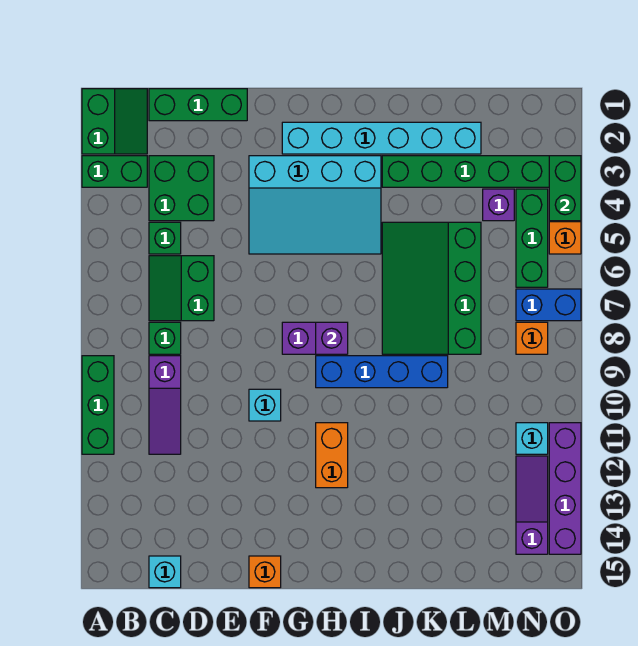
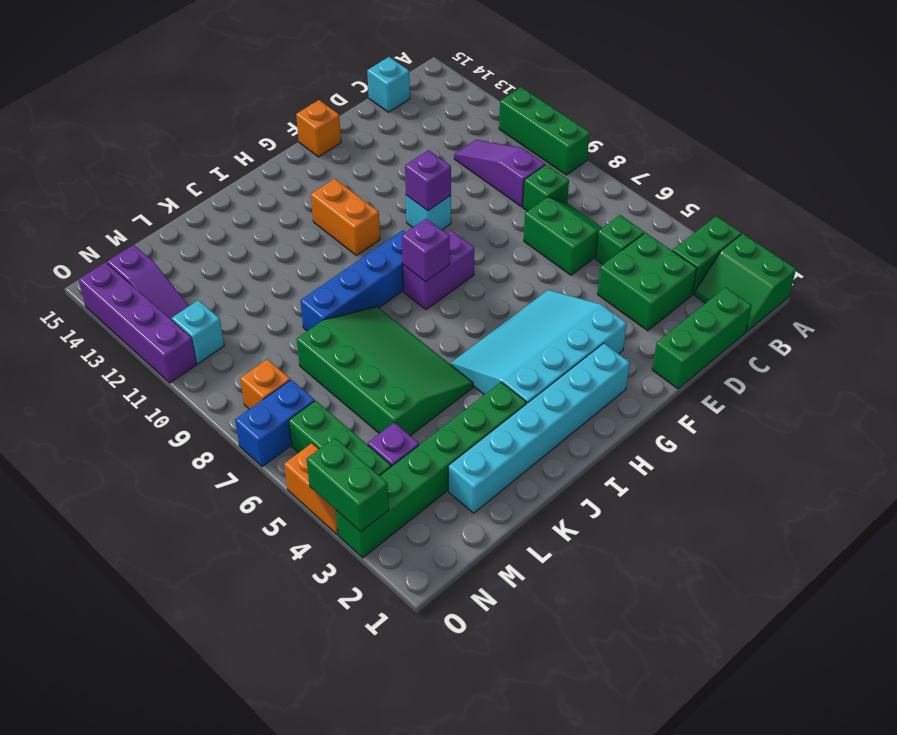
none -> purple brick F10 level 2

